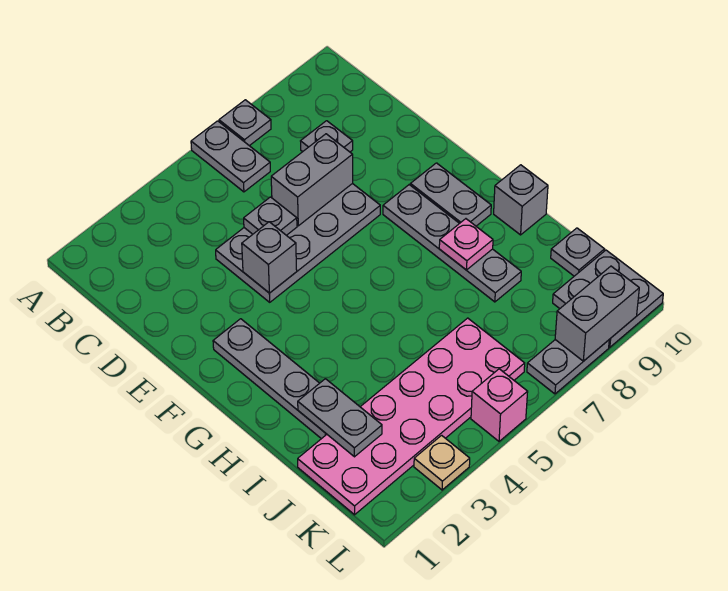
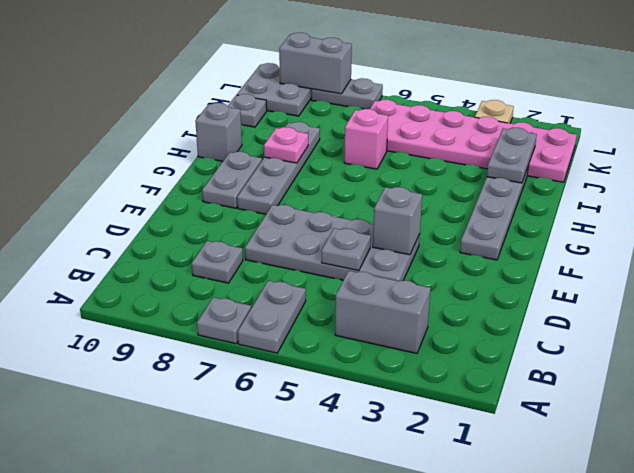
grey brick D6:D7 level 2 -> grey brick B3:B4 level 1
pink brick L5 level 1 -> pink brick I6 level 1

